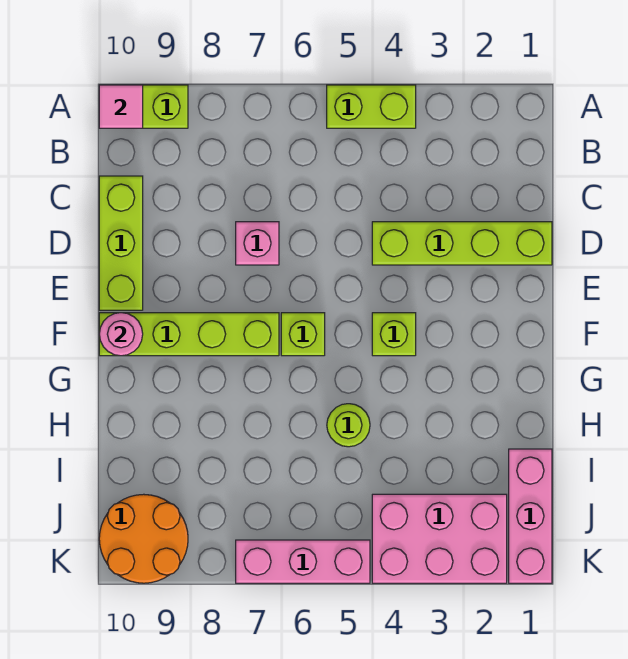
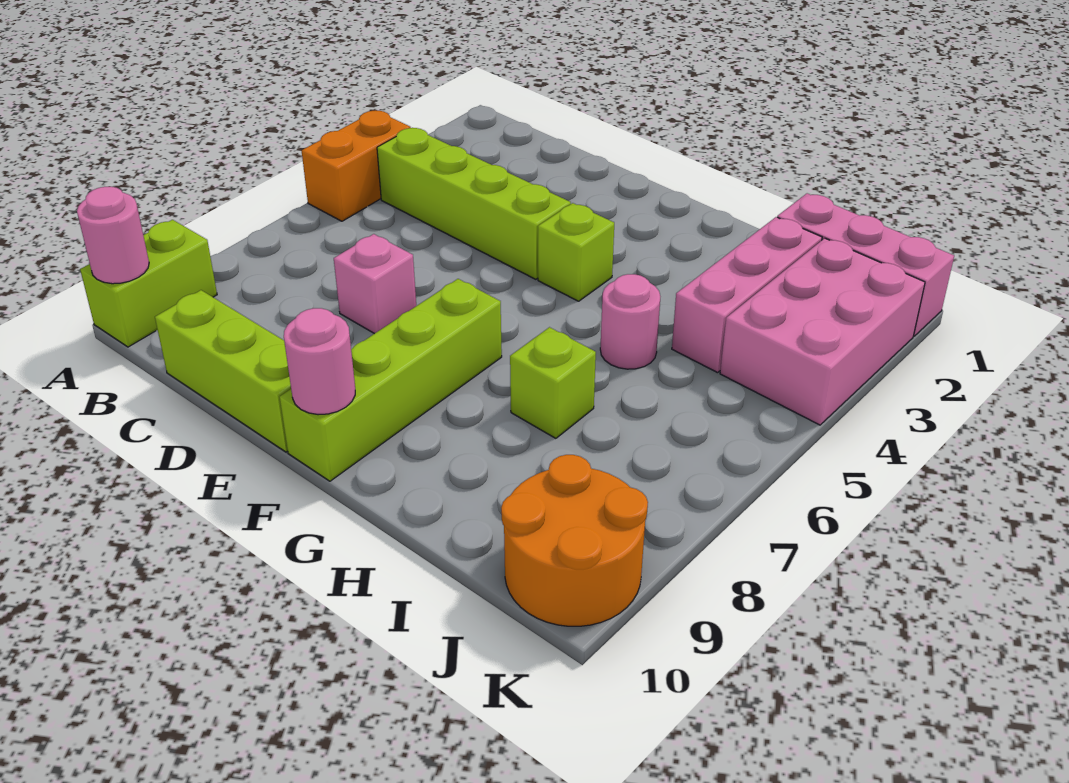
lime brick A4:A5 level 1 -> orange brick A4:A5 level 1
pink tile A10 level 2 -> pink round brick A10 level 2
lime brick D1:D4 level 1 -> lime brick B4:E4 level 1
lime brick F6 level 1 -> lime brick H7 level 1
lime round brick H5 level 1 -> pink round brick H5 level 1
pink brick K5:K7 level 1 -> pink brick I2:I4 level 1

